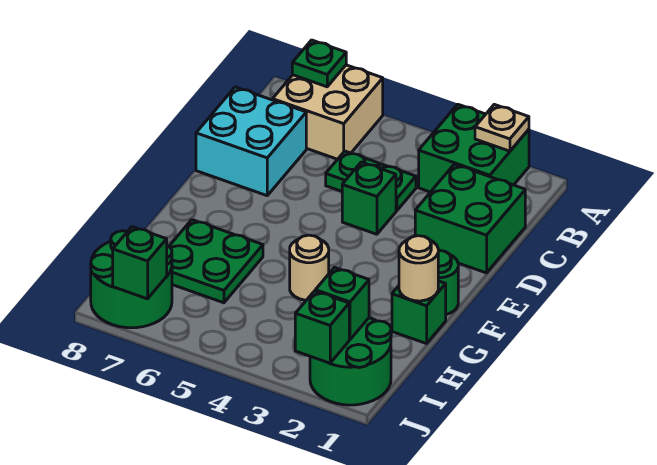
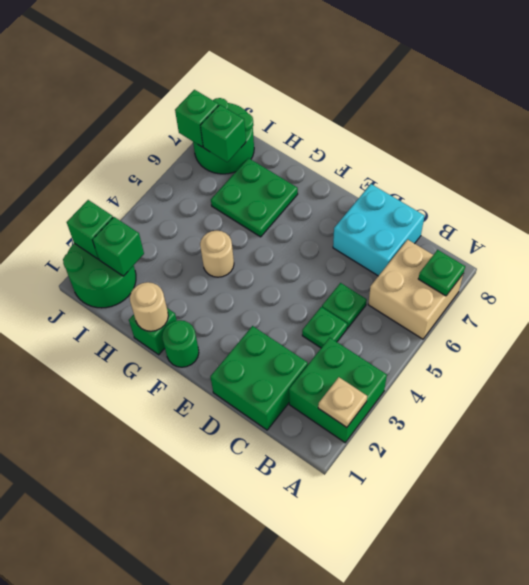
green brick D4 level 1 -> green brick I7 level 2

